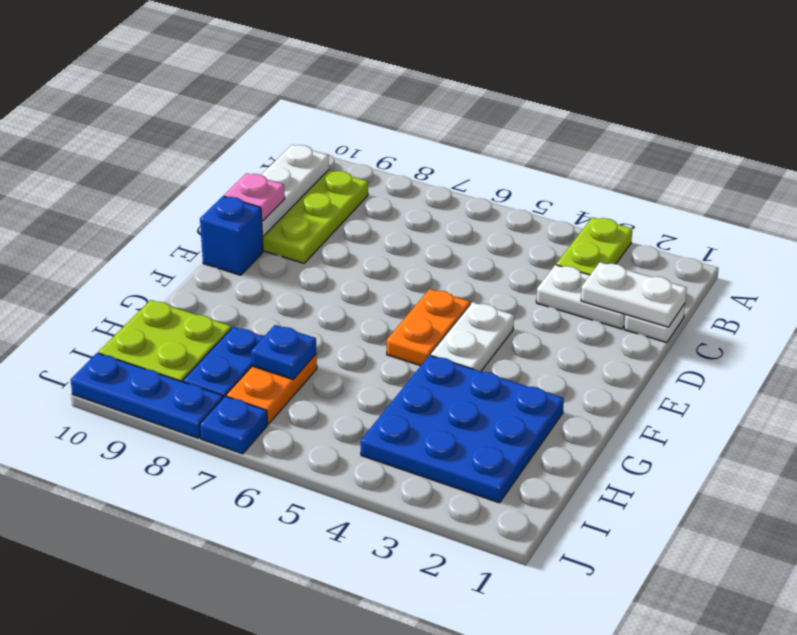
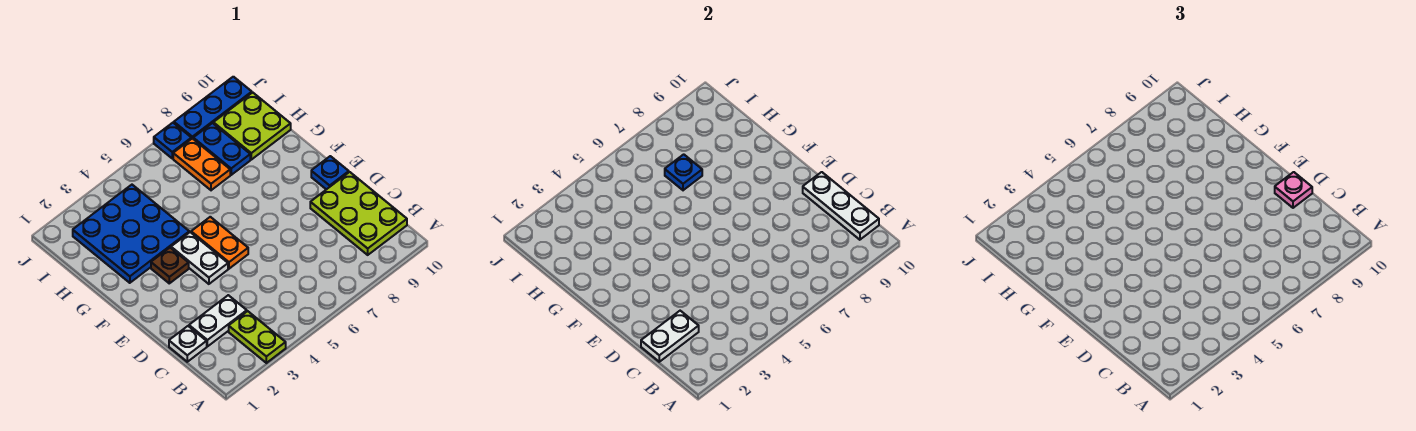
blue brick E10 level 1 -> blue plate E10 level 1
none -> brown plate F3 level 1

